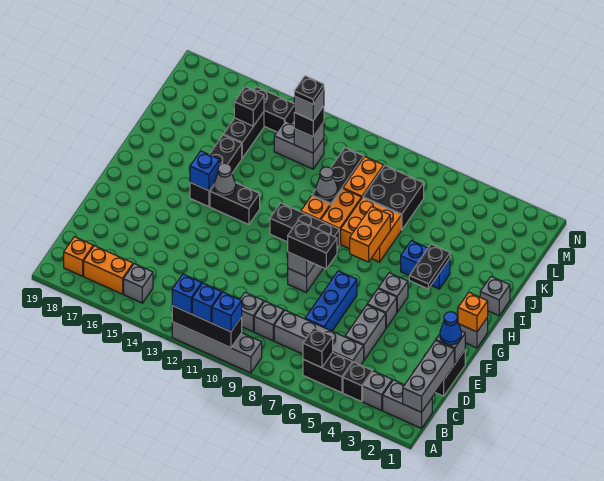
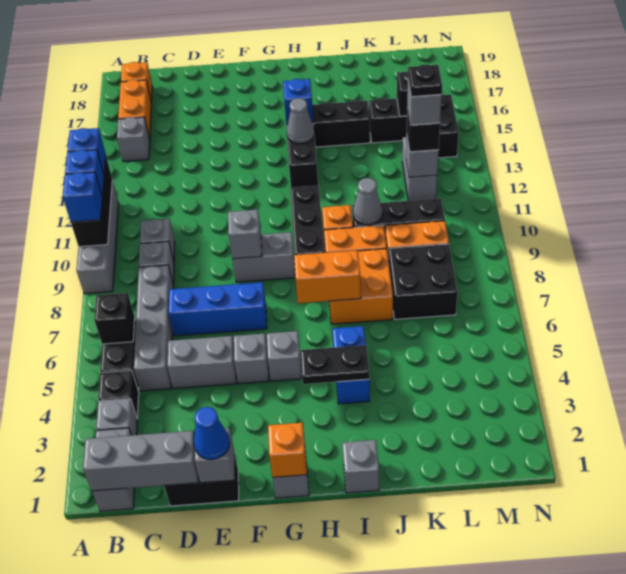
black brick F8:F9 level 3 -> none

